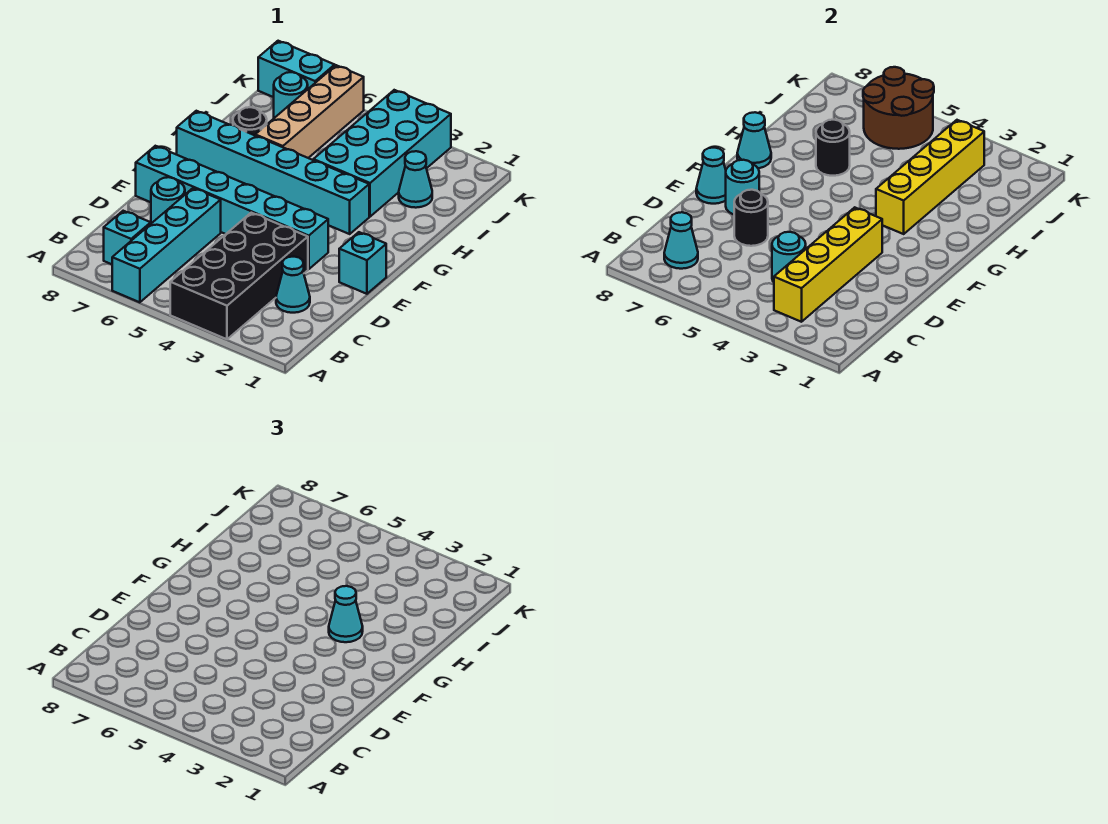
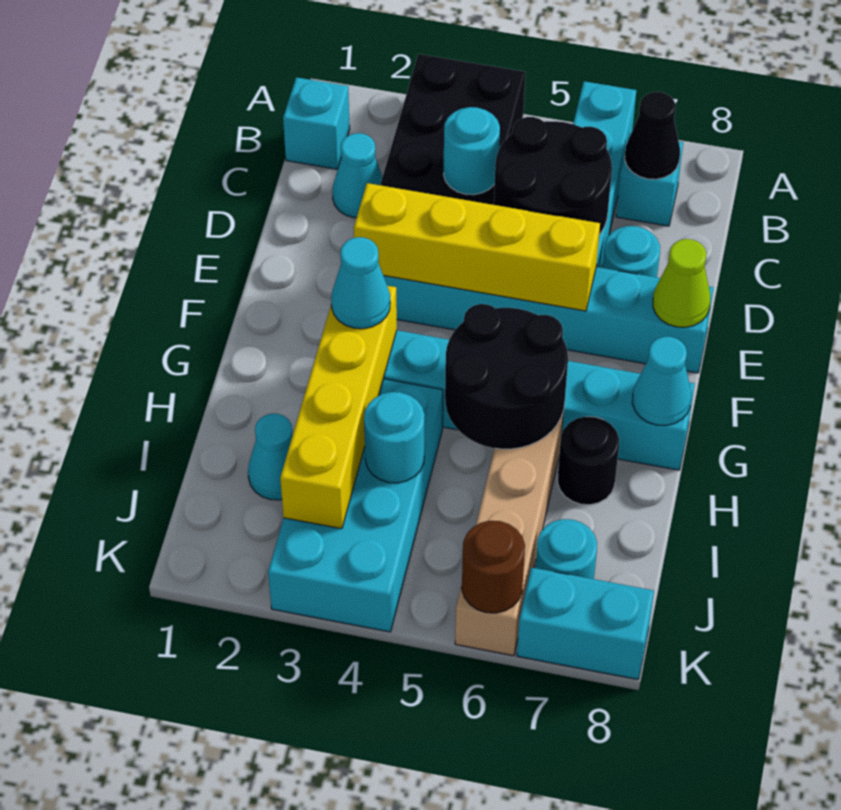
yellow brick B3:E3 level 2 -> yellow brick E3:E6 level 2
cyan cone B7 level 2 -> black cone B7 level 2
black round brick D6 level 2 -> black round brick C5:D6 level 2
cyan brick E1 level 1 -> cyan brick B1 level 1
cyan round brick E7 level 2 -> cyan round brick I4 level 2
cyan cone E8 level 2 -> lime cone E8 level 2
black round brick H6 level 2 -> black round brick G5:H6 level 2
brown round brick J5:K6 level 2 -> brown round brick K6 level 2

